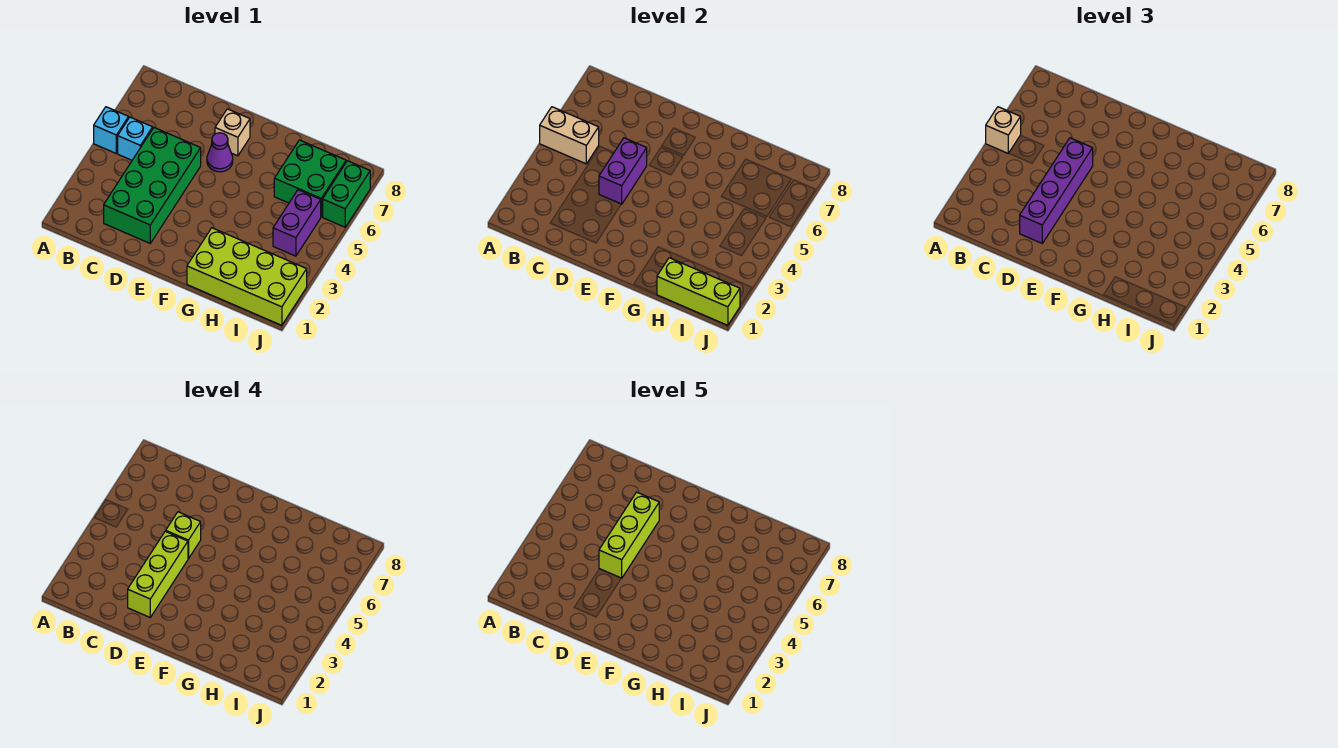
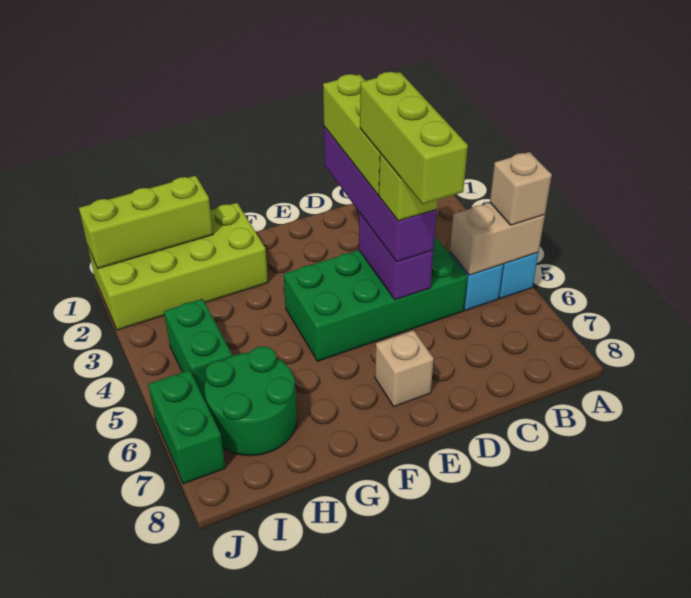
green brick C2:D5 level 1 -> green brick C4:F5 level 1
purple cone E6 level 1 -> none
green brick H6:I7 level 1 -> green round brick H6:I7 level 1
purple brick I4:I5 level 1 -> green brick I4:I5 level 1

